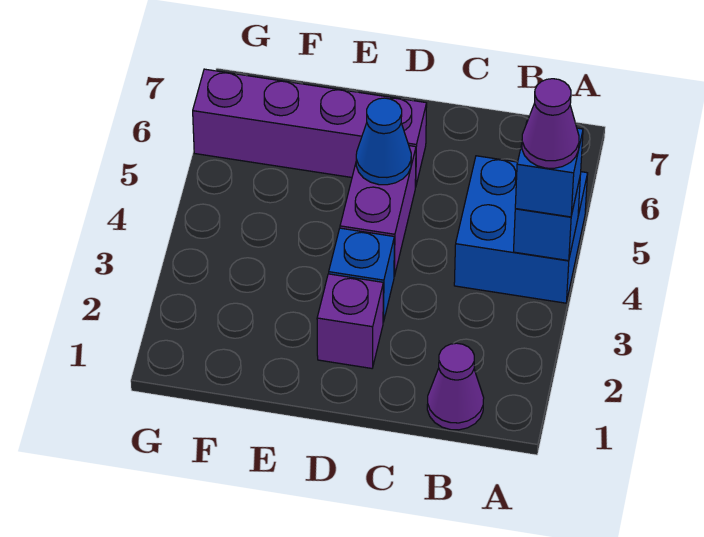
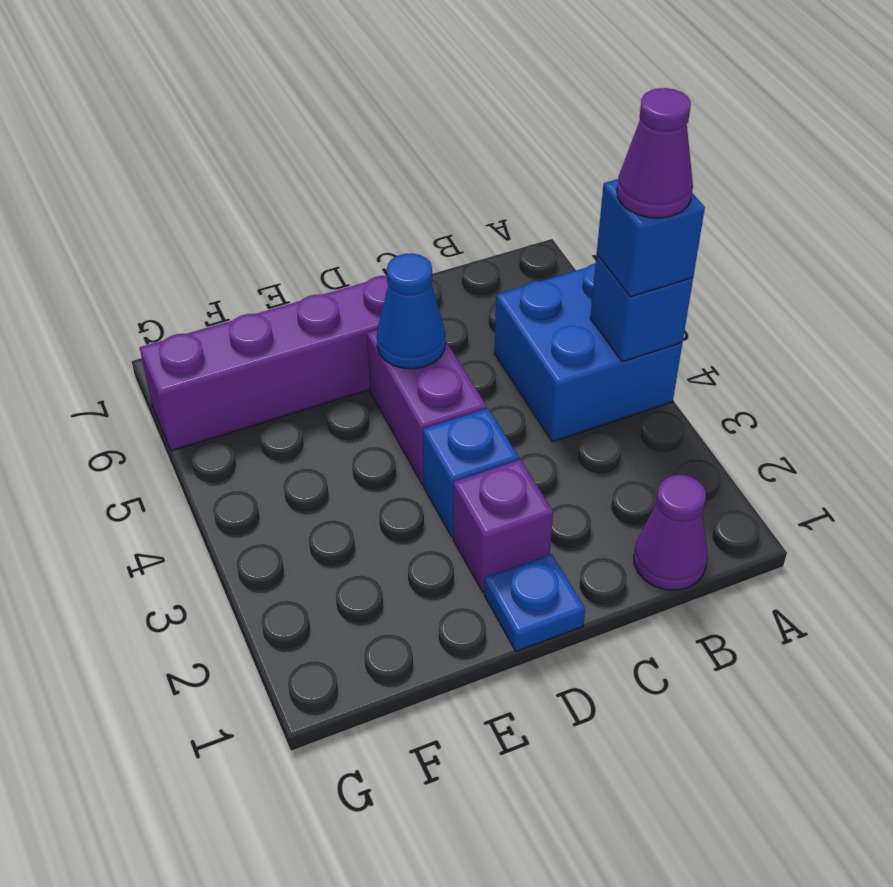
none -> blue plate D1 level 1

